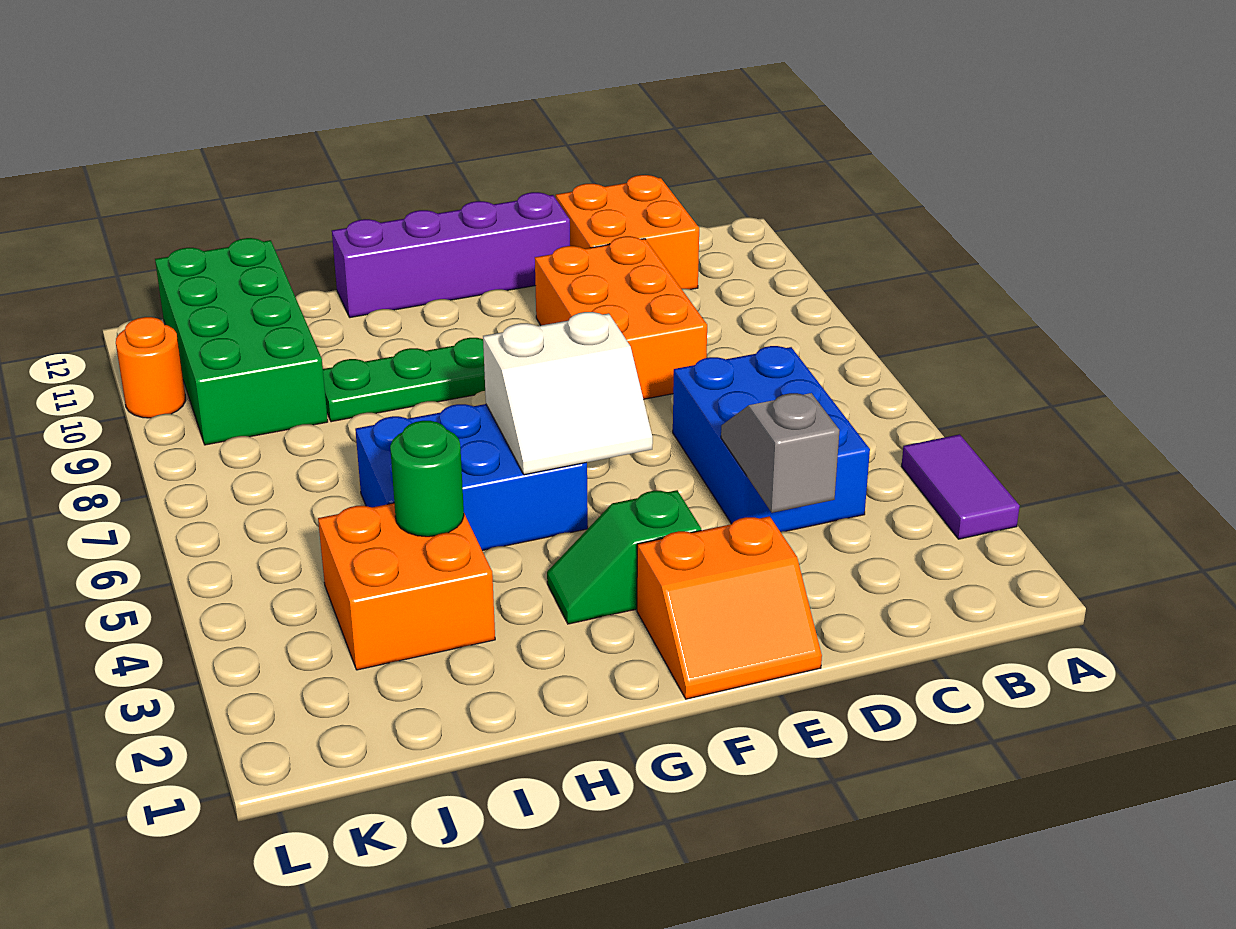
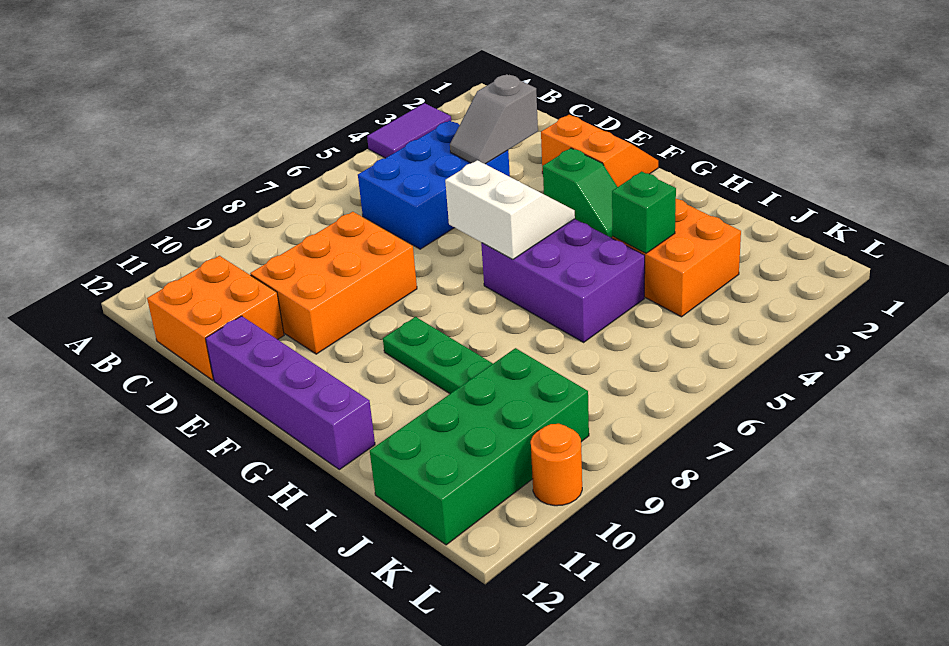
blue brick G5:I6 level 1 -> purple brick G5:I6 level 1
green round brick I4 level 2 -> green brick I4 level 2

